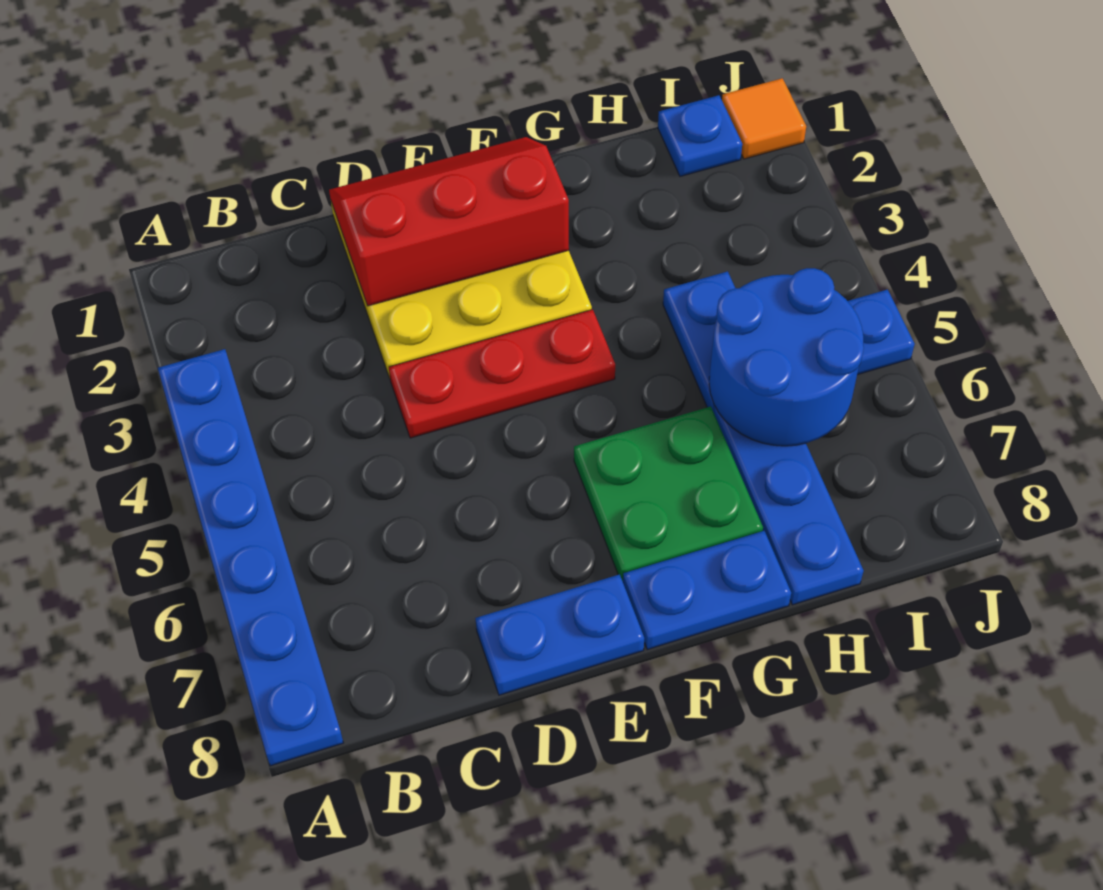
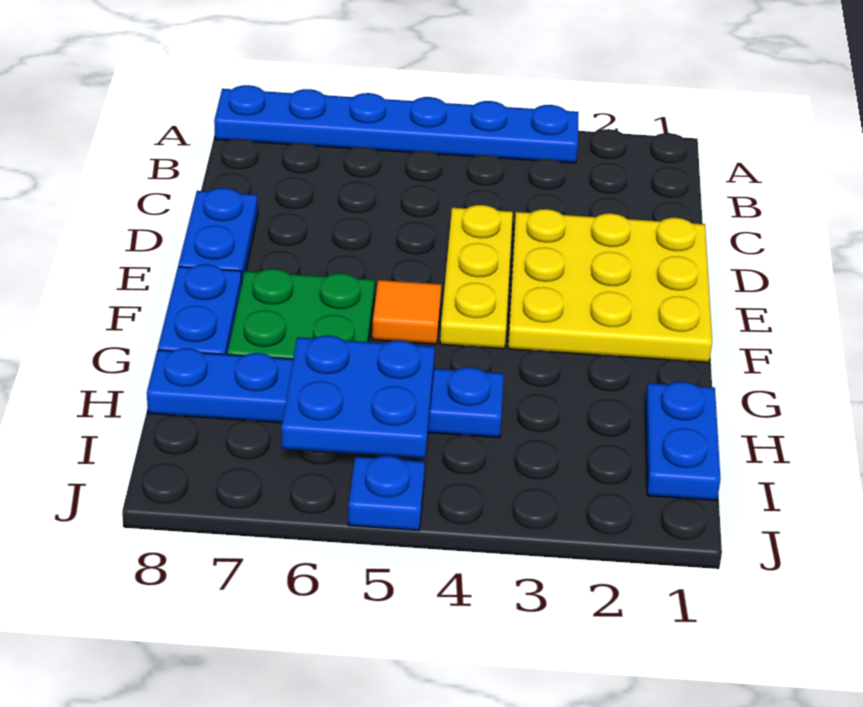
red slope D1:F2 level 2 top 2 -> none
red plate D4:F4 level 1 -> yellow plate D4:F4 level 1
blue round brick H5:I6 level 2 -> blue plate H5:I6 level 2
blue plate I1 level 1 -> blue plate H1:I1 level 1
orange tile J1 level 1 -> orange tile F5 level 1

